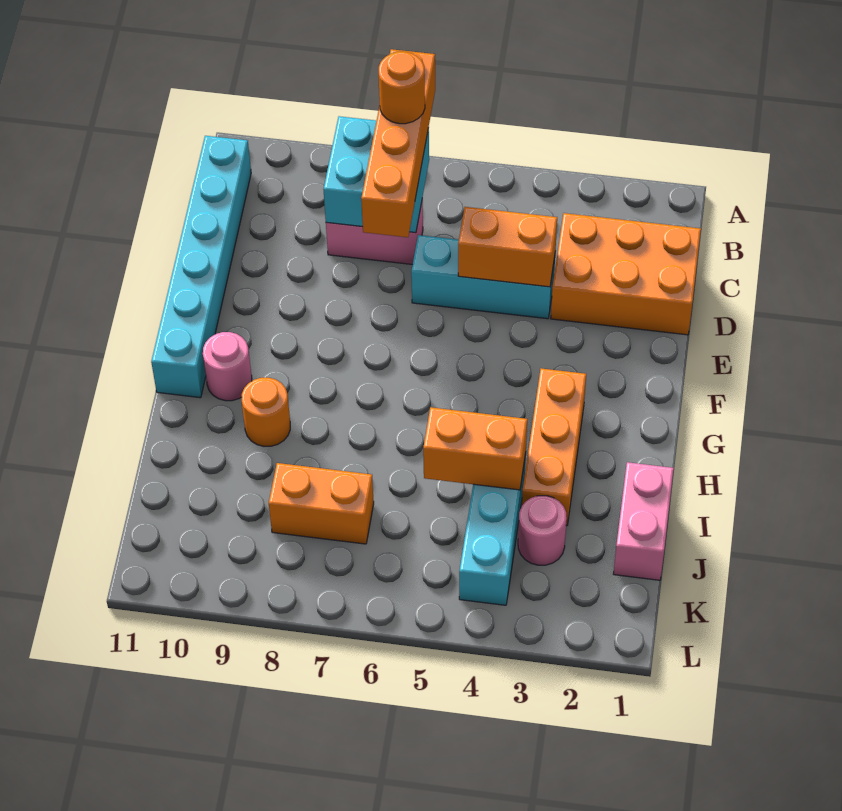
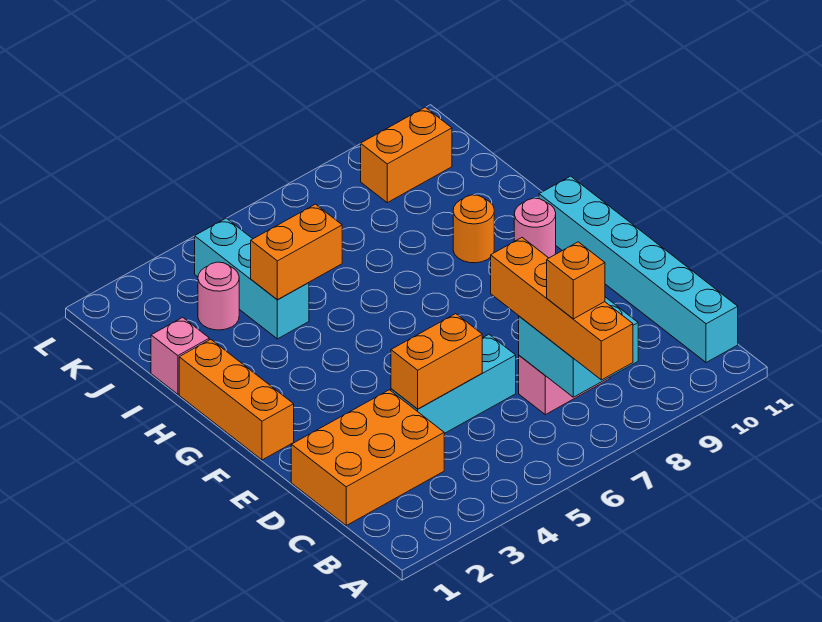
orange round brick B7 level 4 -> orange brick B7 level 4
orange brick G3:I3 level 1 -> orange brick F1:H1 level 1
pink brick I1:J1 level 1 -> pink brick I1 level 1
orange brick J7:J8 level 1 -> orange brick K9:K10 level 1

